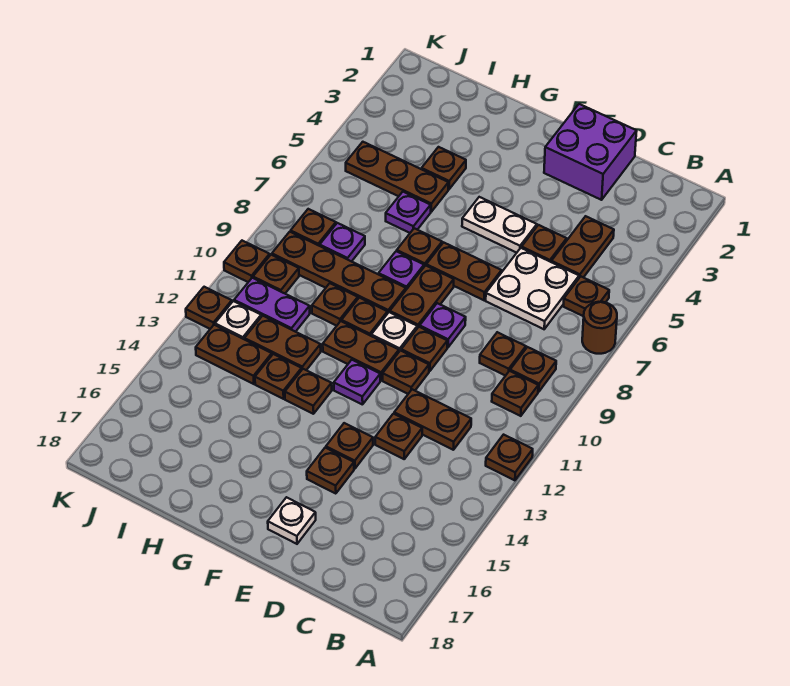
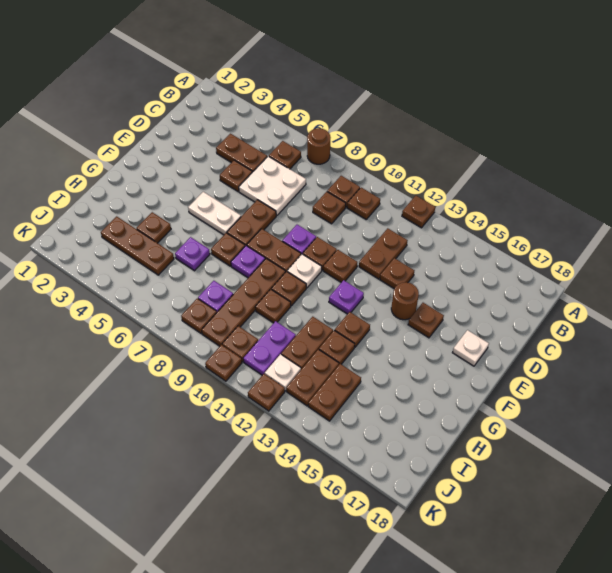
purple brick D1:E2 level 1 -> none
white plate E5:F5 level 1 -> white plate F5:F6 level 1
brown plate E14 level 1 -> brown round brick E14 level 1
brown plate F11:G11 level 1 -> brown plate I14:J14 level 1
brown plate H5:J5 level 1 -> brown plate I3:I5 level 1

